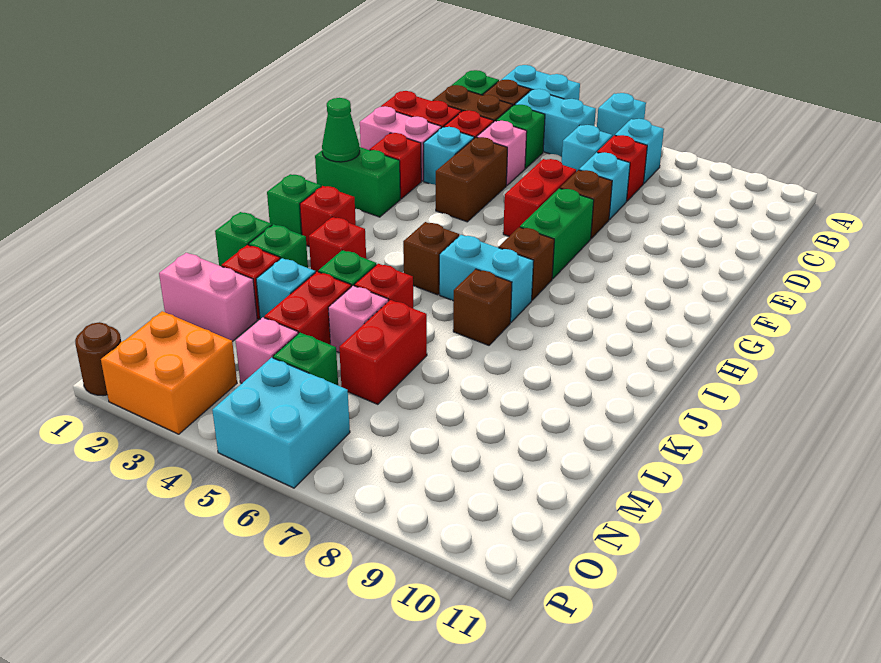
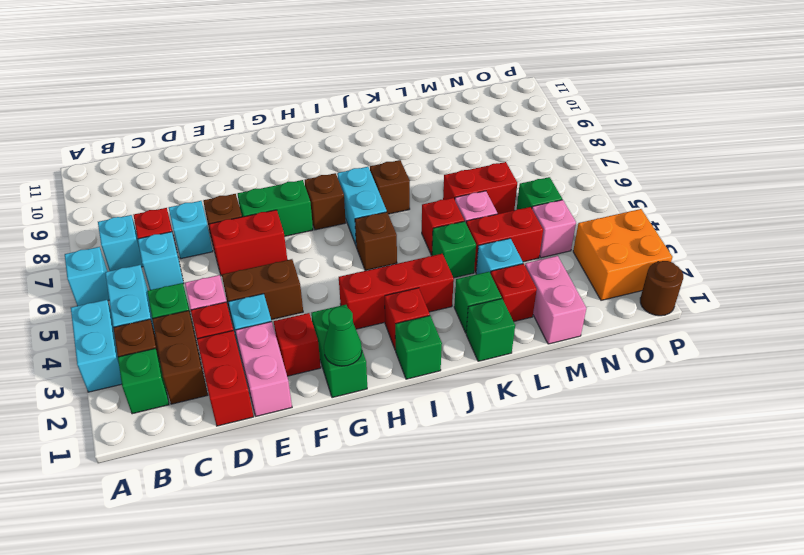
red brick J3 level 1 -> red brick H3:J3 level 1
cyan brick O5:P6 level 1 -> none

